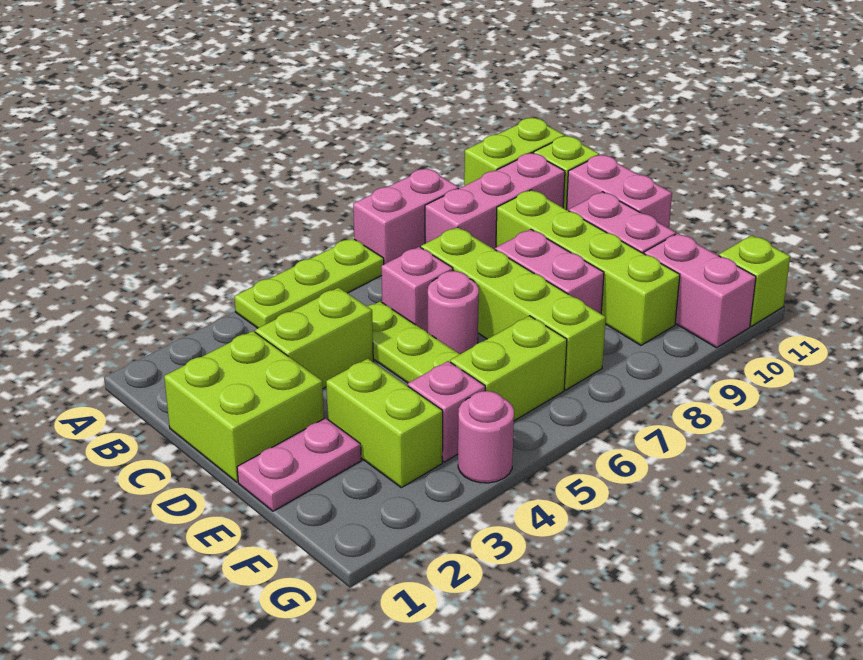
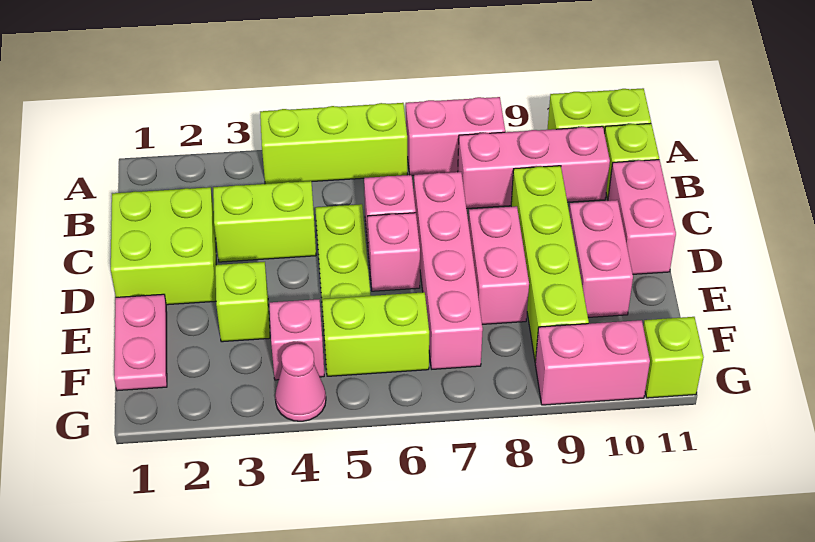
lime plate A4:A6 level 1 -> lime brick A4:A6 level 1
lime brick C7:F7 level 1 -> pink brick C7:F7 level 1
pink round brick D6 level 1 -> pink brick D6 level 1
pink plate E1:E2 level 1 -> pink plate E1:F1 level 1
lime brick E3:F3 level 1 -> lime brick E3 level 1
pink brick F10:G10 level 1 -> pink brick G9:G10 level 1
pink round brick G4 level 1 -> pink cone G4 level 1

